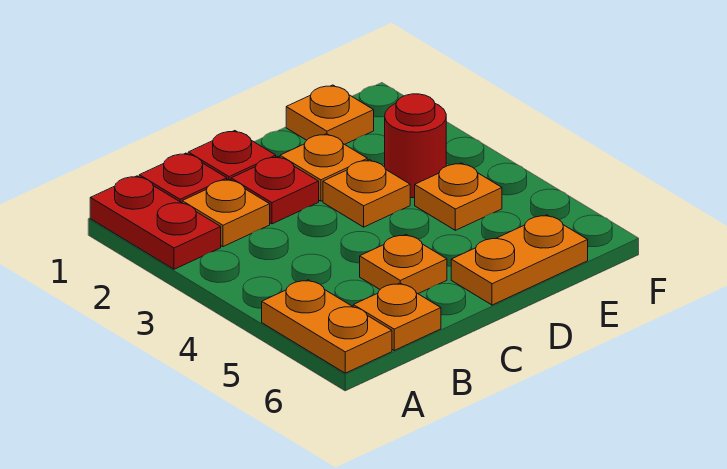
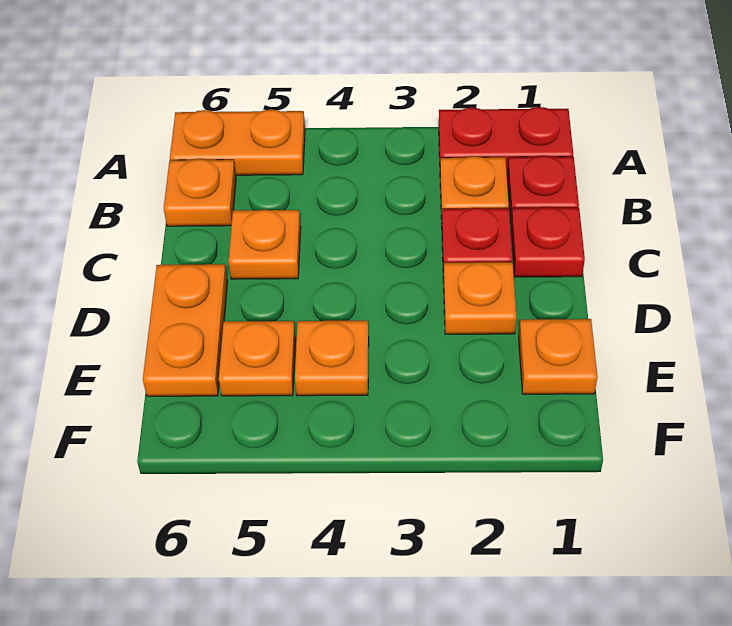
orange plate D3 level 1 -> orange plate E5 level 1
red round brick E3 level 1 -> none

